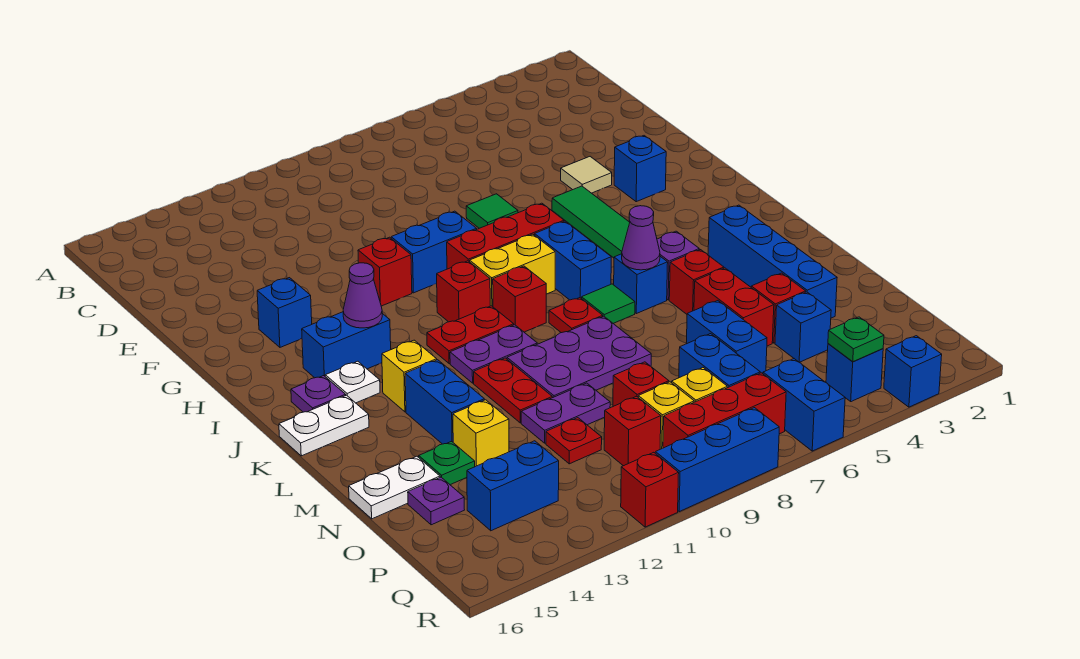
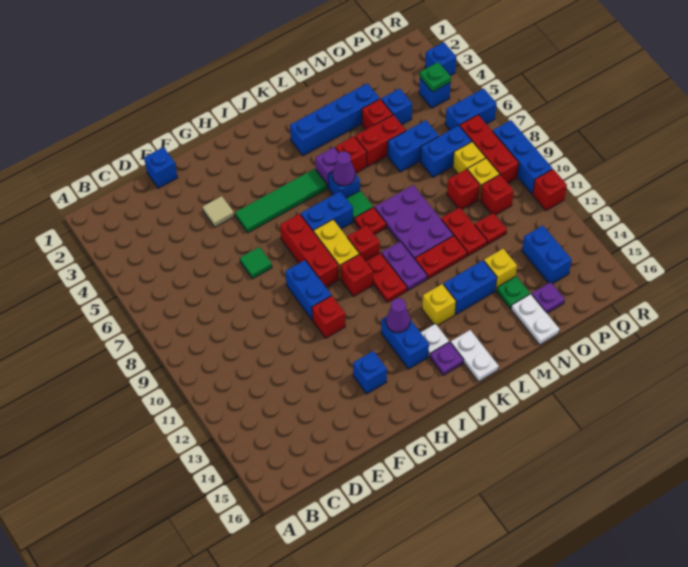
blue brick G3 level 1 -> blue brick E1 level 1
purple plate N10:N11 level 1 -> red plate N10:N11 level 1

